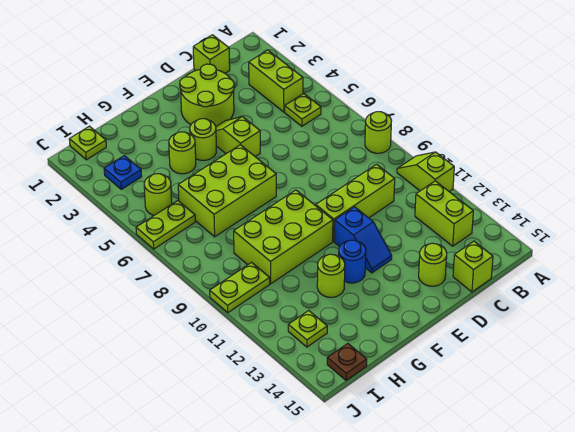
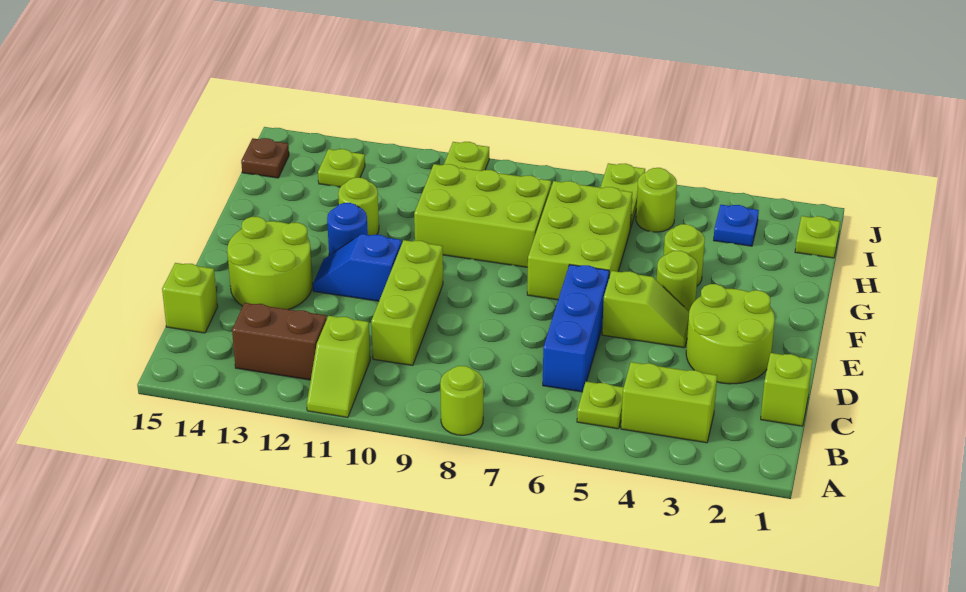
lime slope A10:A11 level 1 top 11 -> lime slope A11:B11 level 1 top B
lime brick B12:B13 level 1 -> brown brick B12:B13 level 1
none -> blue brick C6:E6 level 1
lime round brick D14 level 1 -> lime round brick D13:E14 level 1
lime brick F9:H10 level 1 -> lime brick G8:H10 level 1

